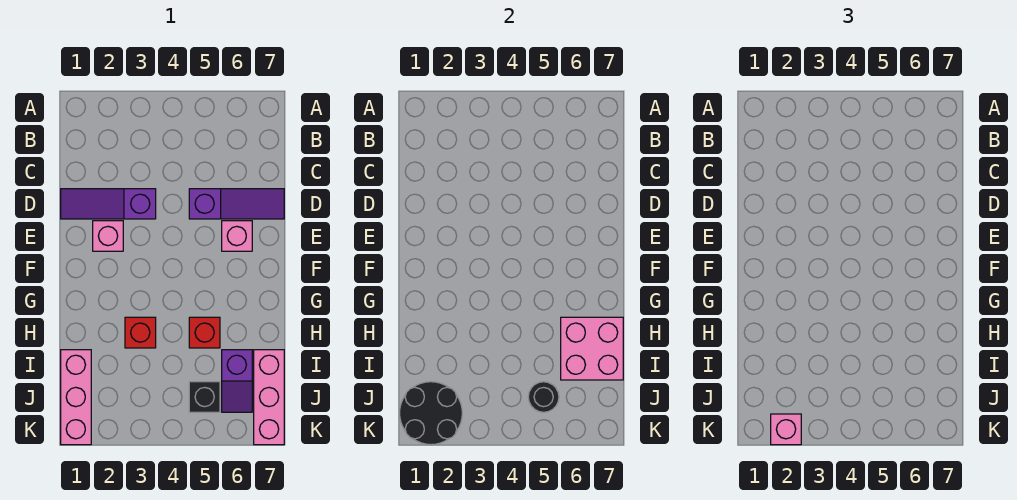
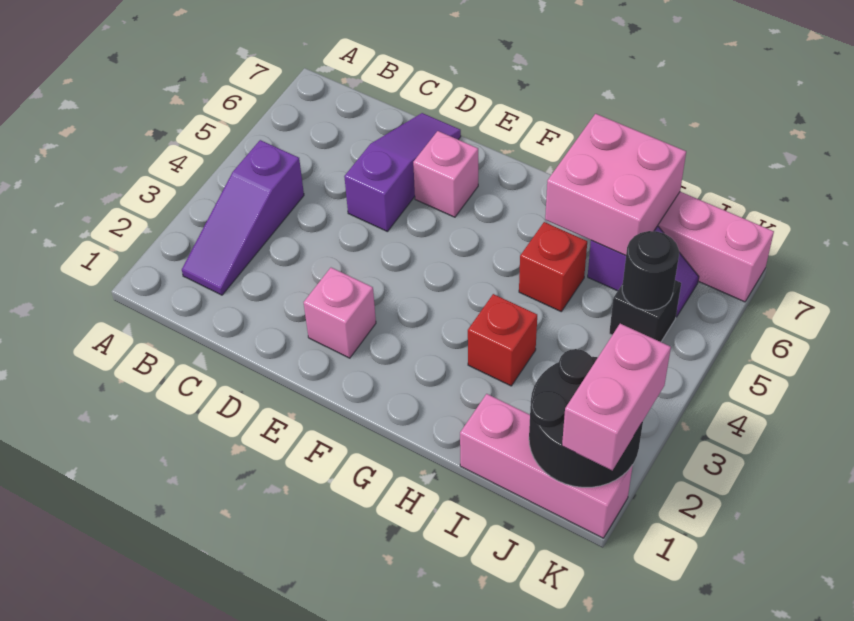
purple slope D1:D3 level 1 top 3 -> purple slope B2:B4 level 1 top 4
pink brick K2 level 3 -> pink brick K1:K2 level 3

